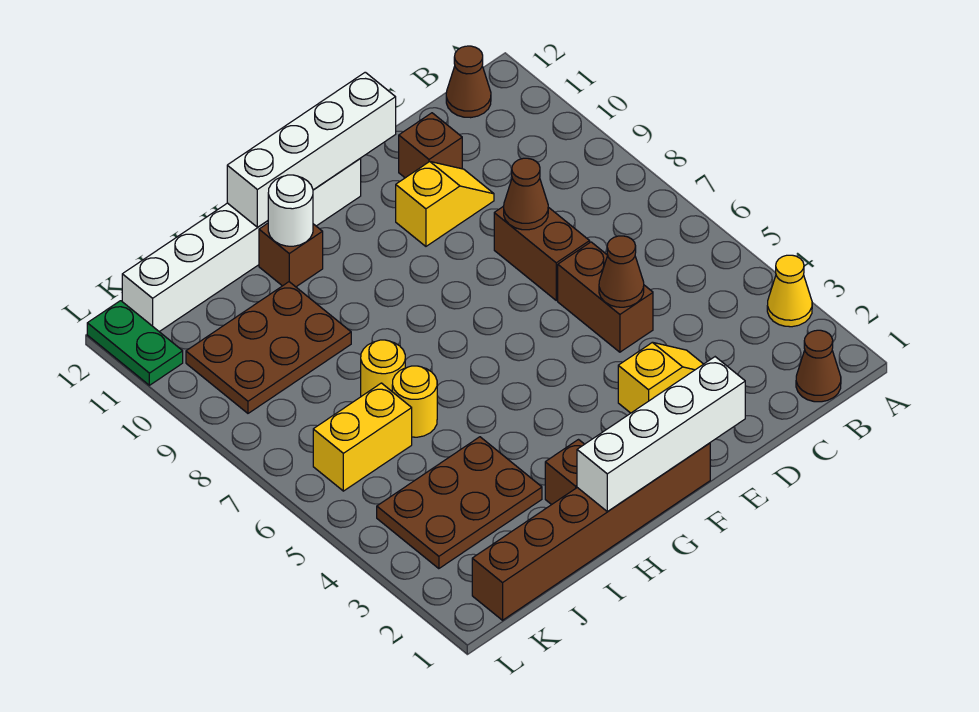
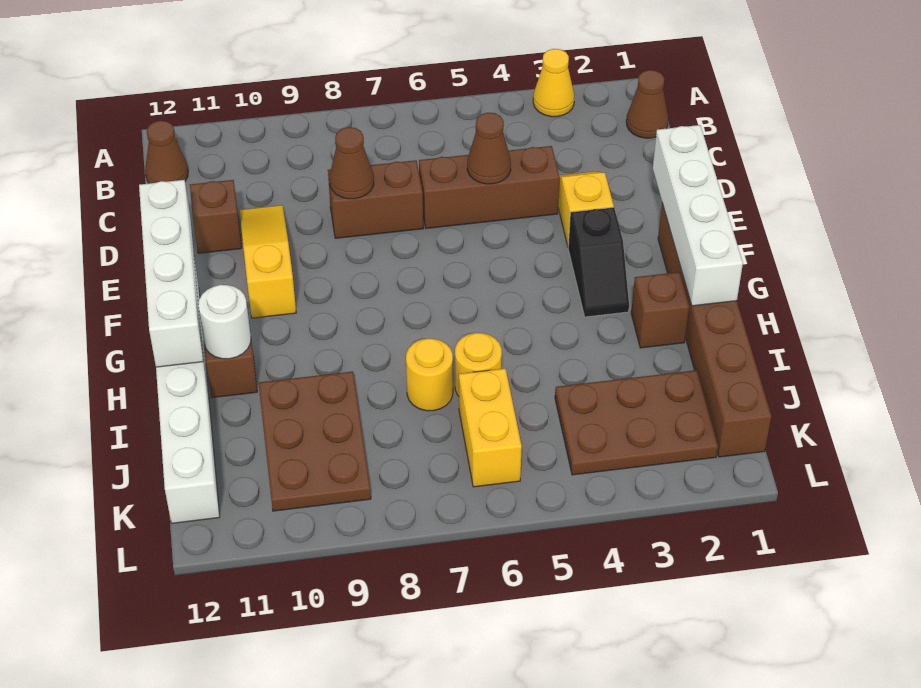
brown brick D5:D6 level 1 -> brown brick D4:D6 level 1
yellow slope D10:E10 level 1 top E -> yellow slope D10:F10 level 1 top F
none -> black slope F3:G3 level 1 top F
brown plate I3:K4 level 1 -> brown plate J2:K4 level 1
green plate L11:L12 level 1 -> none

